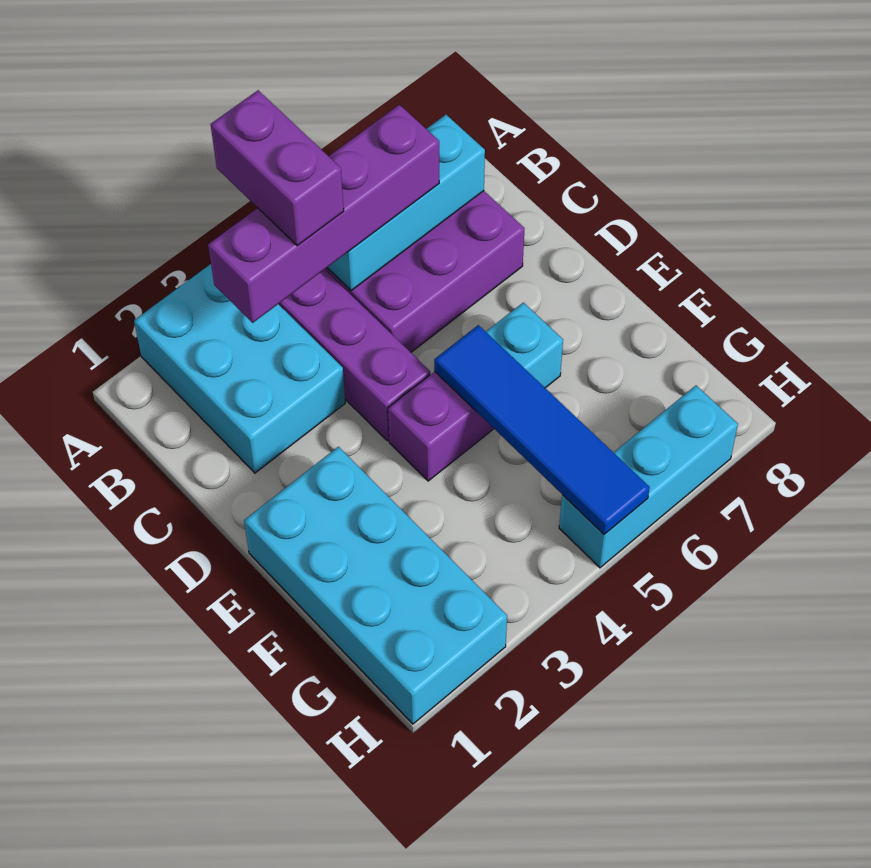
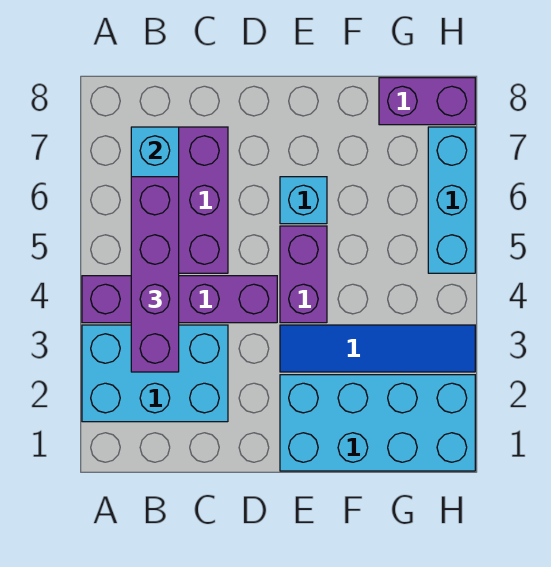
purple brick A4:B4 level 4 -> purple brick G8:H8 level 1
blue tile E5:H5 level 2 -> blue tile E3:H3 level 1

